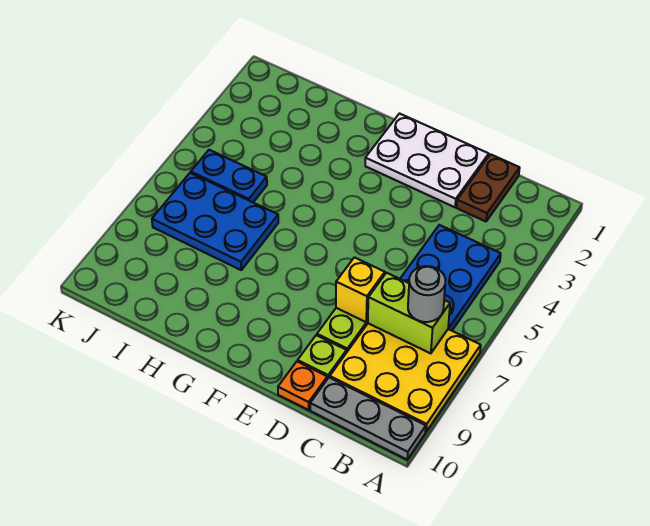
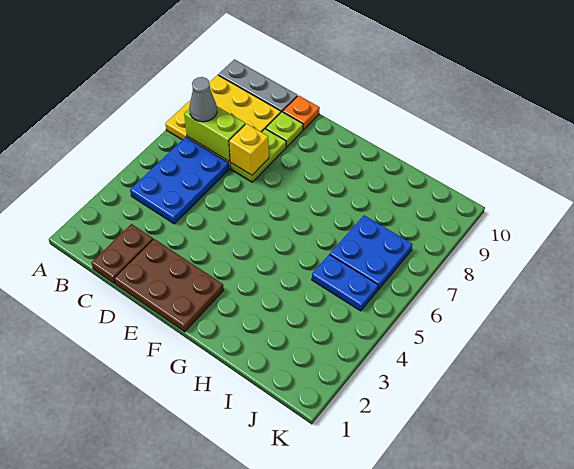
grey round brick B7 level 3 -> grey cone B7 level 3
white plate D1:F2 level 1 -> brown plate D1:F2 level 1
blue plate H6:J7 level 1 -> blue plate I6:J7 level 1

